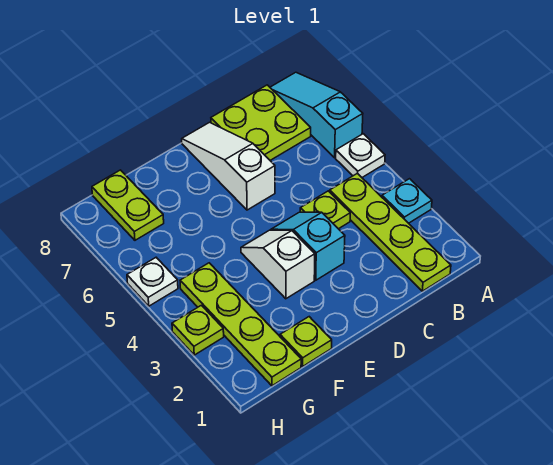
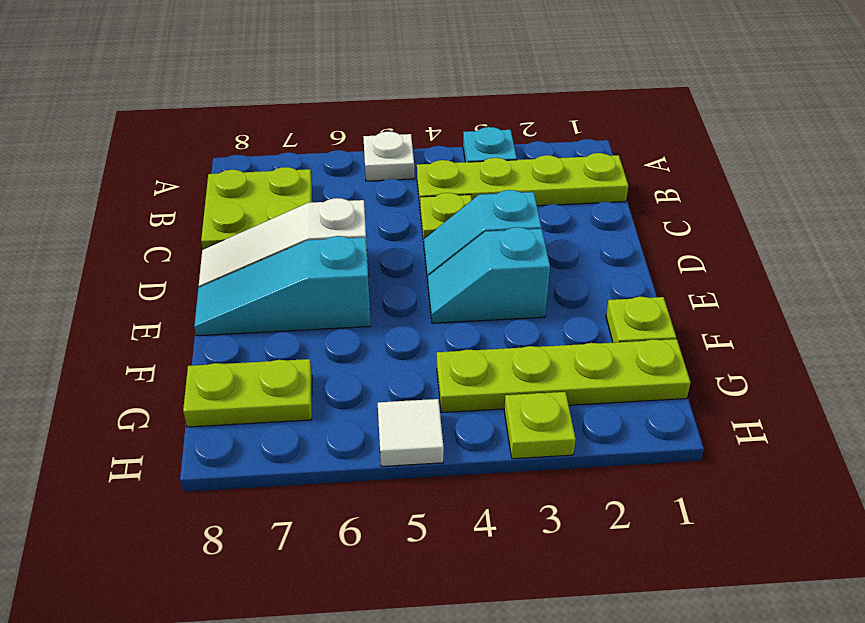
cyan slope A6:A8 level 1 top 6 -> cyan slope E6:E8 level 1 top 6
white slope E3:E4 level 1 top 3 -> cyan slope E3:E4 level 1 top 3
white plate H5 level 1 -> white tile H5 level 1

